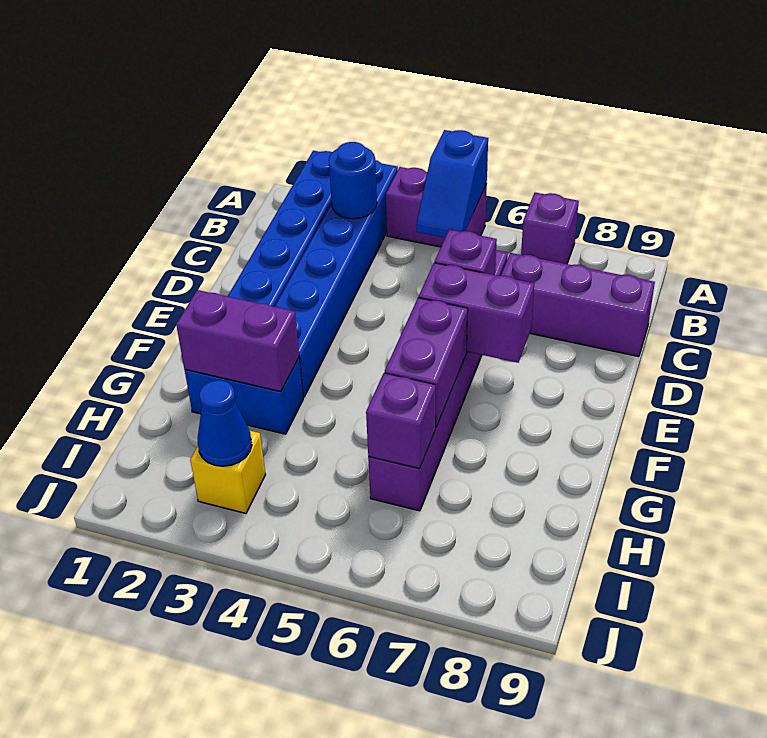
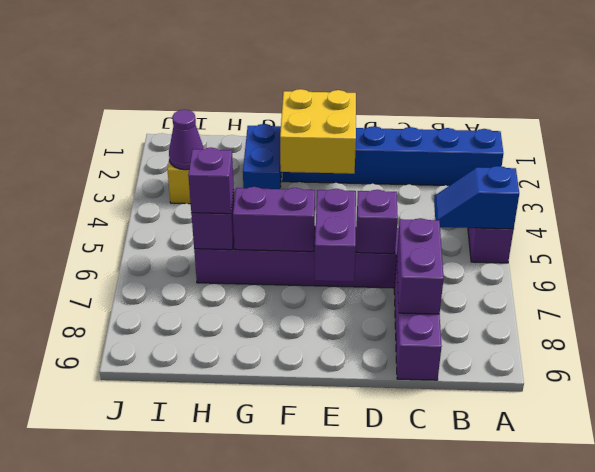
blue brick A3:F3 level 1 -> none
purple brick A7 level 1 -> purple brick H6 level 3
blue round brick B3 level 2 -> none
none -> yellow brick E2:F3 level 2
purple brick G2:G3 level 2 -> purple brick C7:C8 level 2
blue cone I3 level 2 -> purple cone I3 level 2

